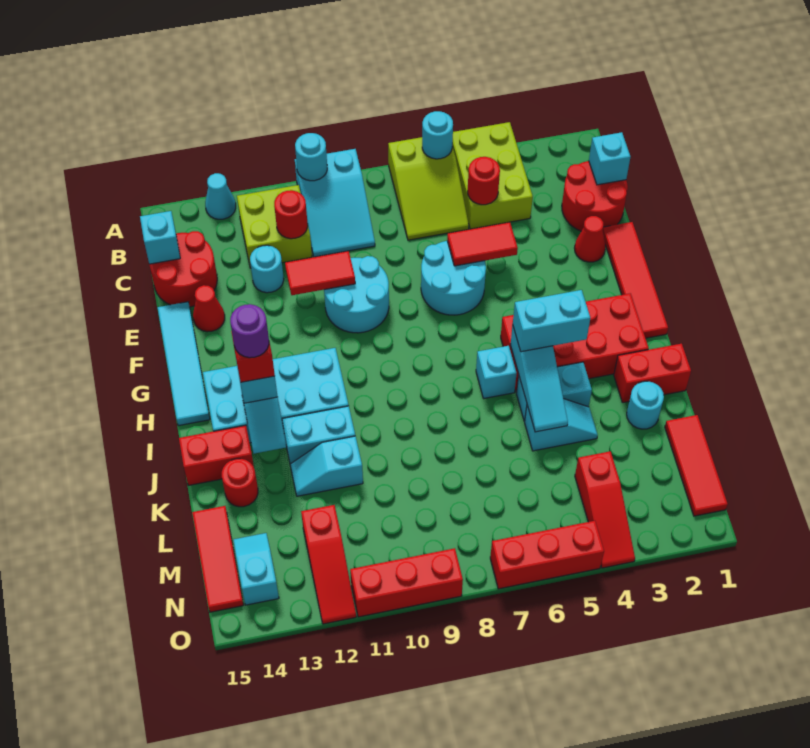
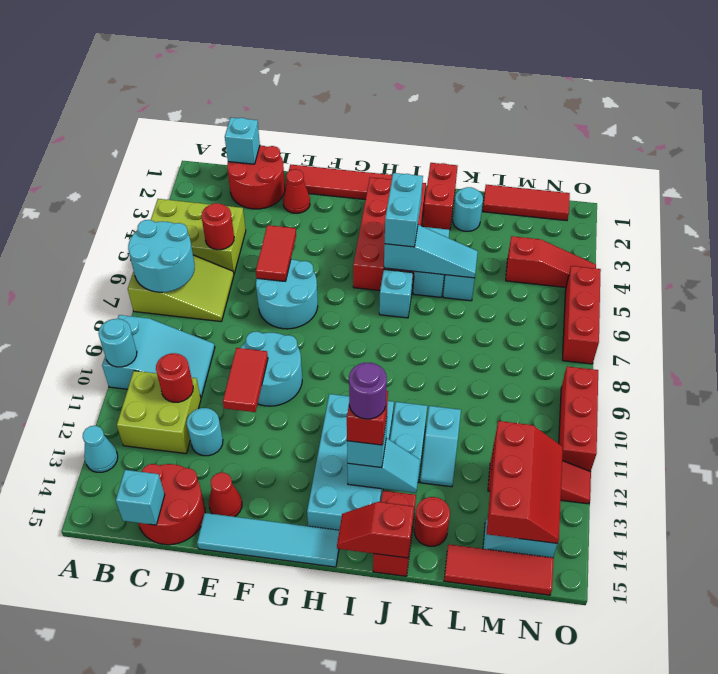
cyan round brick A6 level 2 -> cyan round brick A6:B7 level 2
none -> red slope I15:J15 level 2 top J
none -> red slope M12:N14 level 2 top M

